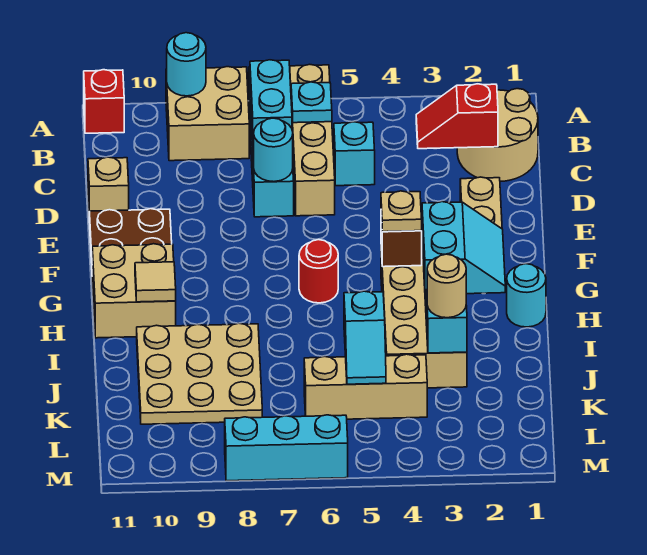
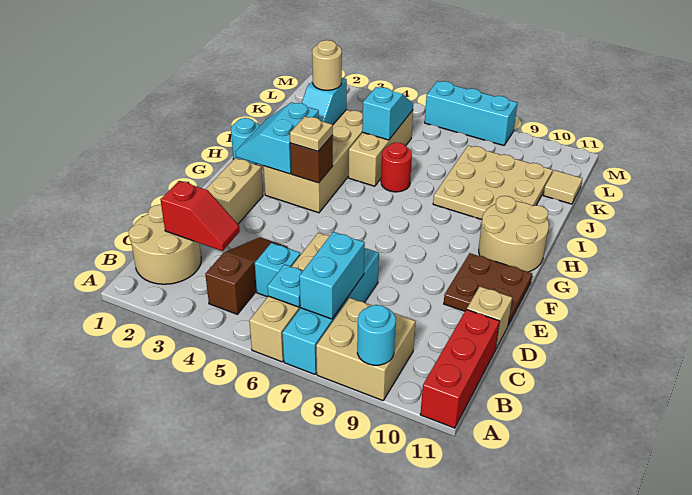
red brick A11 level 1 -> red brick A11:C11 level 1
none -> brown slope B4:D4 level 1 top B
cyan round brick D7 level 2 -> none
red round brick G6 level 1 -> red round brick I6 level 1
tan brick G10:H11 level 1 -> tan round brick G10:H11 level 1
tan tile H10 level 2 -> tan tile K11 level 1
tan brick K4:K6 level 1 -> tan brick I5:K5 level 1

